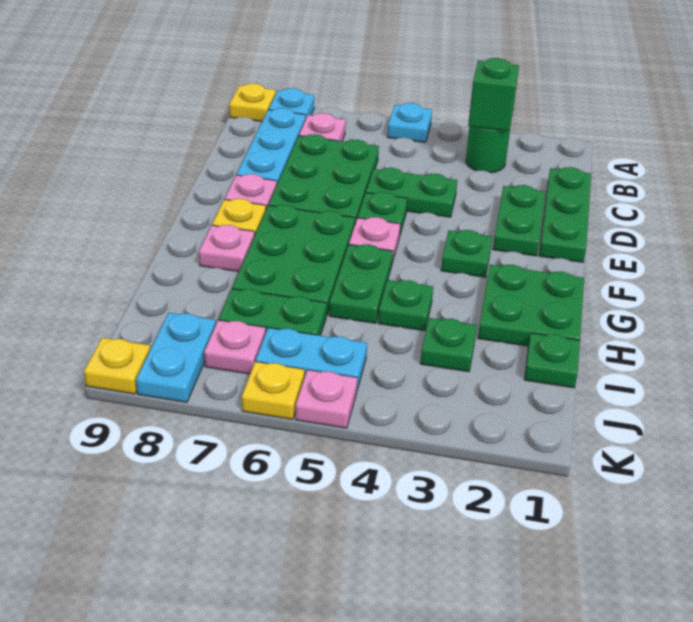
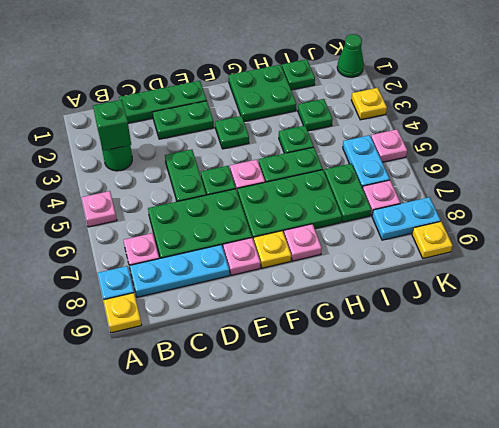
cyan plate A5 level 1 -> pink plate A5 level 1
none -> green cone K1 level 1
yellow plate K6 level 1 -> yellow plate K3 level 1

